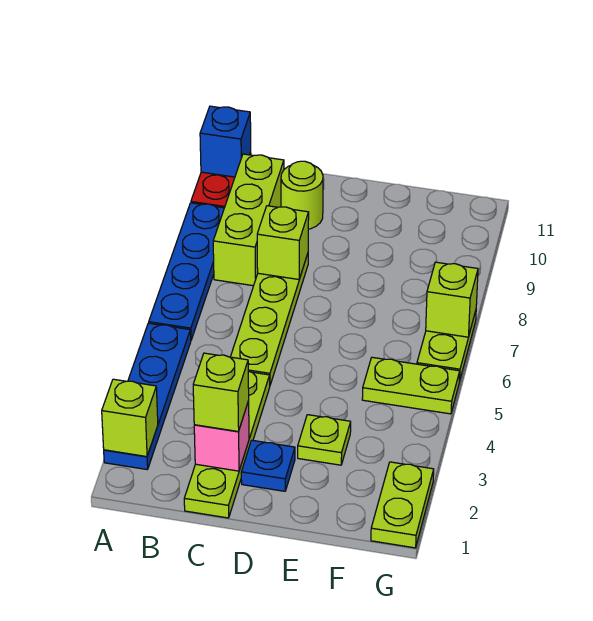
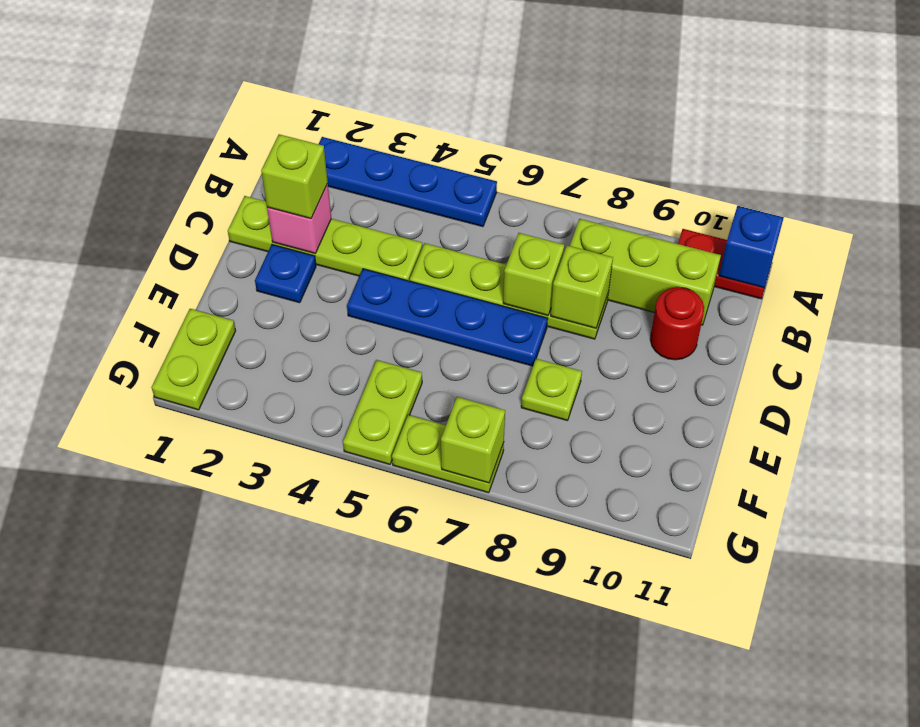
lime brick A2 level 2 -> lime brick C7 level 2
blue plate A6:A9 level 1 -> blue plate D4:D7 level 1
lime round brick C10 level 1 -> red round brick C10 level 1
lime plate E3 level 1 -> lime plate E8 level 1
lime plate G1:G2 level 1 -> lime plate F1:G1 level 1

